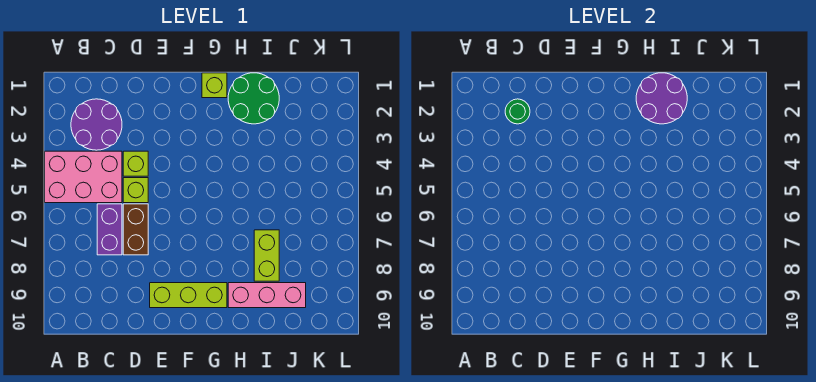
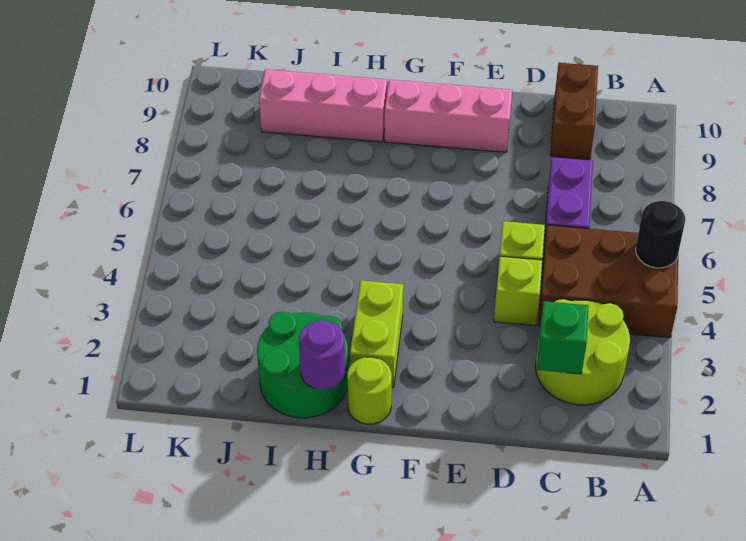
pink brick A4:C5 level 1 -> brown brick A4:C5 level 1
none -> black round brick A5 level 2
purple round brick B2:C3 level 1 -> lime round brick B2:C3 level 1
green round brick C2 level 2 -> green brick C2 level 2
brown brick D6:D7 level 1 -> brown brick C9:C10 level 1
lime brick E9:G9 level 1 -> pink brick E9:G9 level 1
lime brick G1 level 1 -> lime round brick G1 level 1
purple round brick H1:I2 level 2 -> purple round brick H1 level 2
lime brick I7:I8 level 1 -> lime brick G2:G3 level 1

